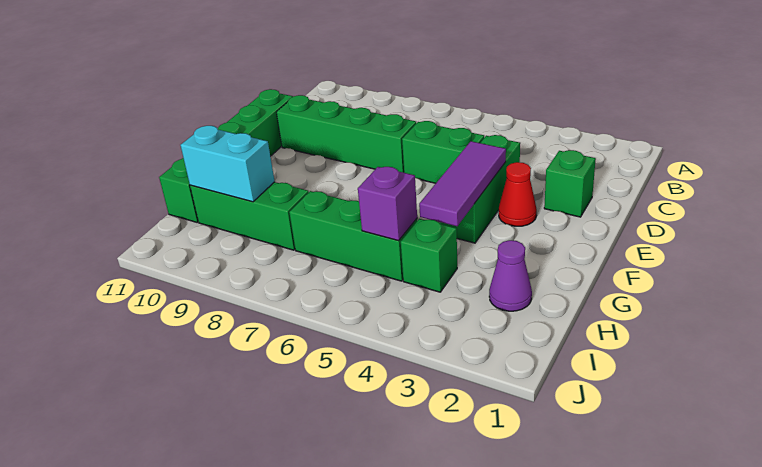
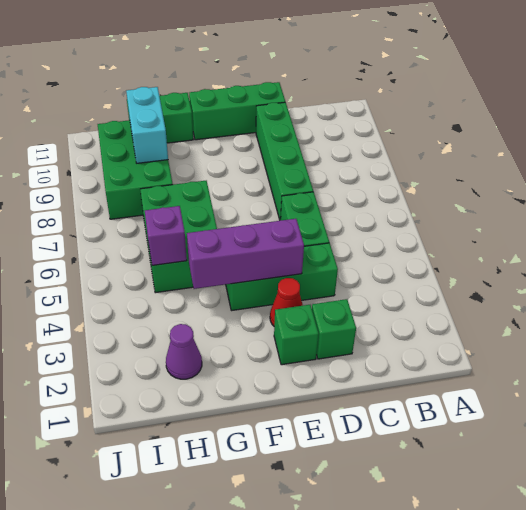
purple tile E4:G4 level 2 -> purple brick E4:G4 level 2
green brick H4 level 1 -> green brick E2 level 1
green brick H5:H7 level 1 -> green brick G5:H7 level 1
green brick H8:H10 level 1 -> green brick H8:I10 level 1

